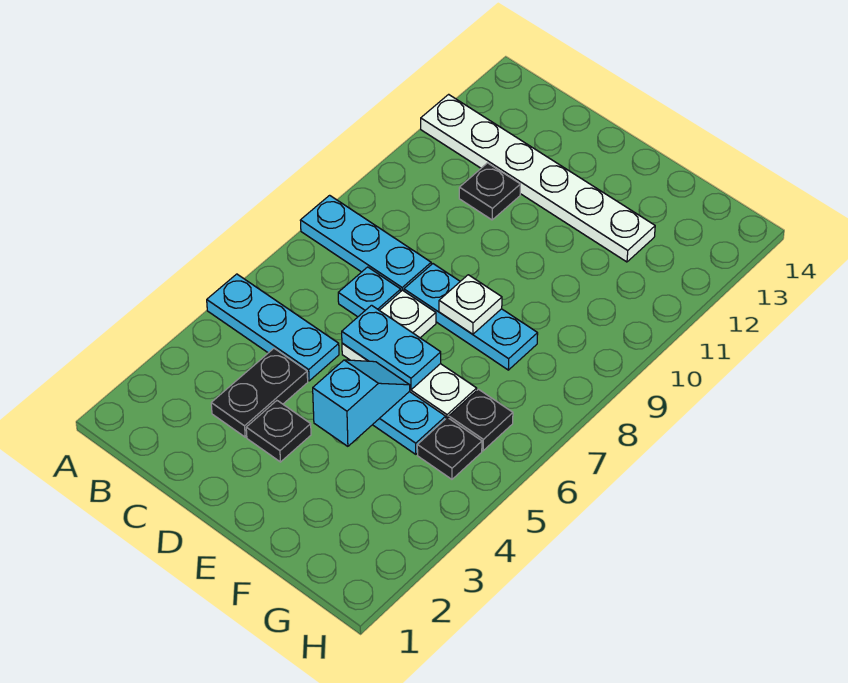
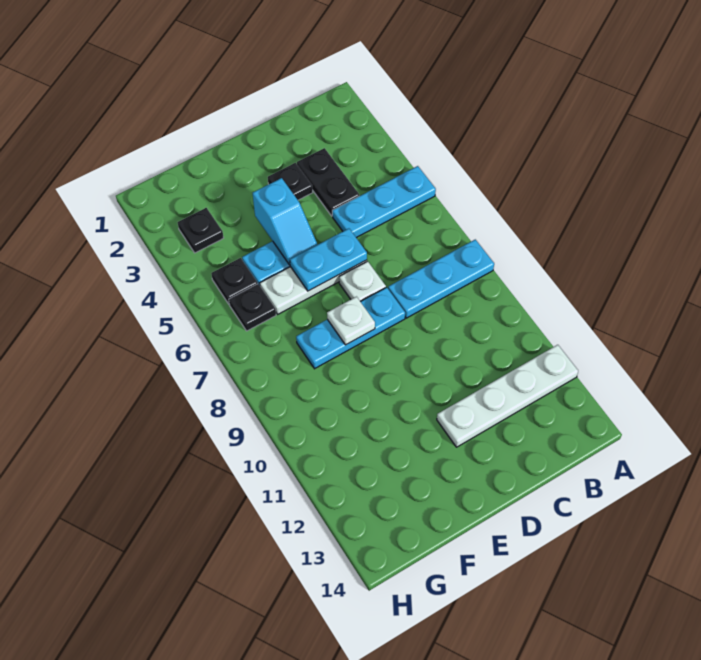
white plate A12:F12 level 1 -> white plate A12:D12 level 1
cyan plate C7 level 1 -> none
black plate C11 level 1 -> black plate G3 level 1

